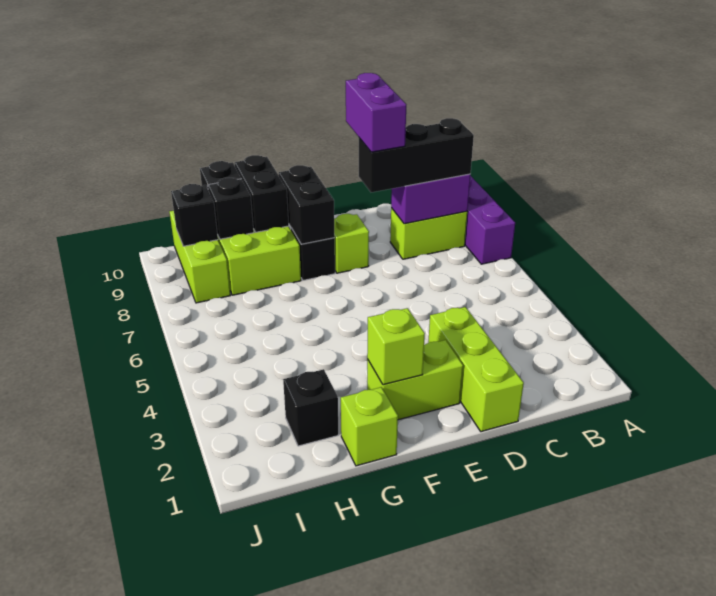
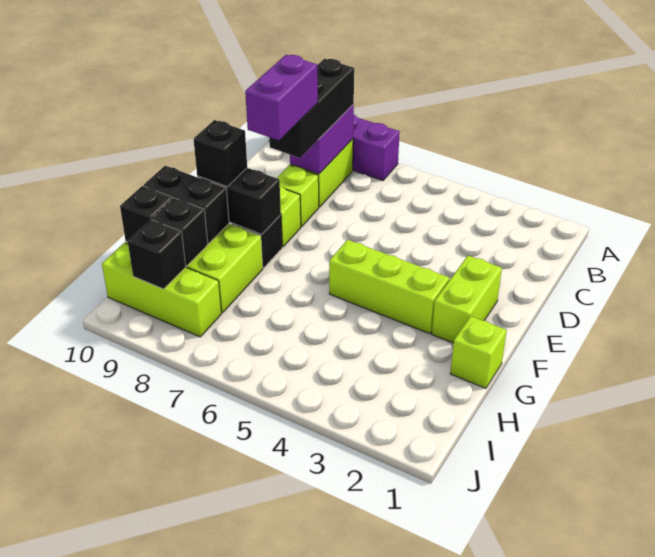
lime brick D1:D3 level 1 -> lime brick F3:F5 level 1
purple brick D8:D9 level 4 -> purple brick D8:E8 level 4
lime brick F2 level 2 -> lime brick D8 level 1
black brick H2 level 1 -> black brick F9 level 3

